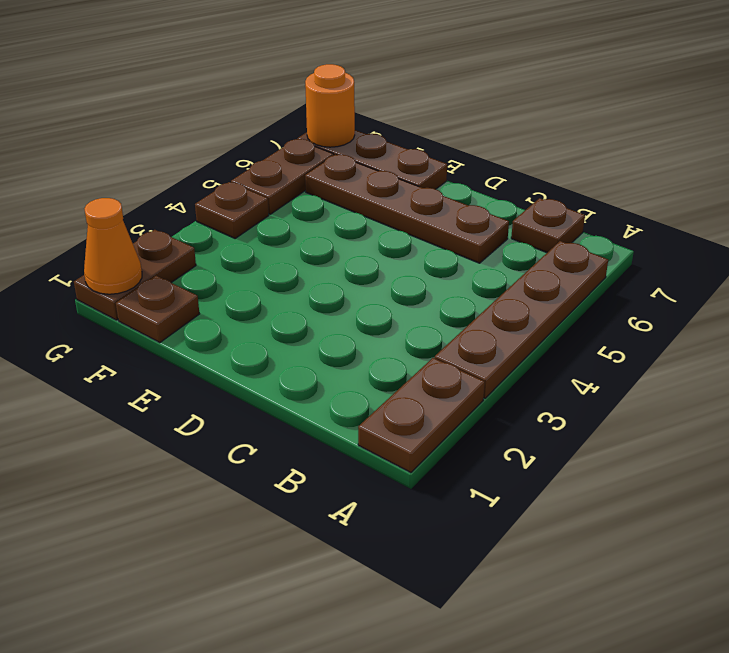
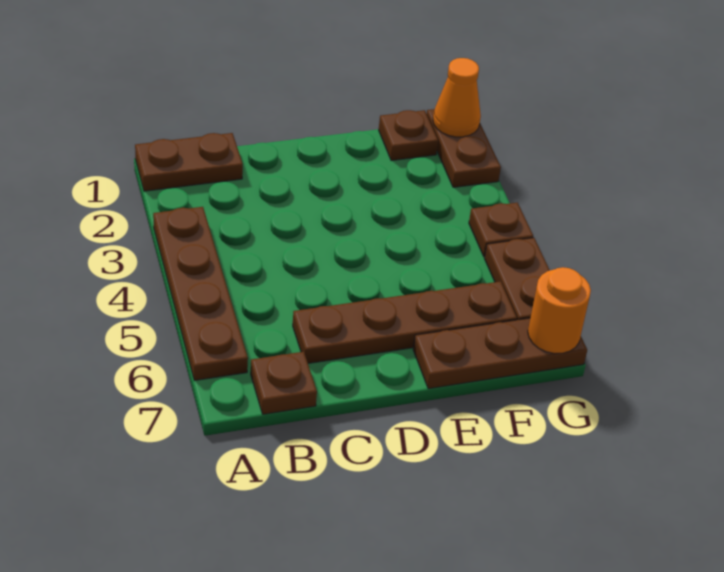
brown plate A1:A2 level 1 -> brown plate A1:B1 level 1

